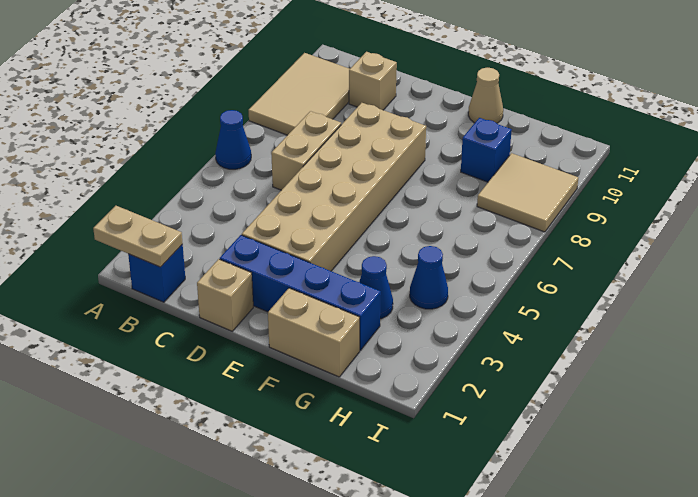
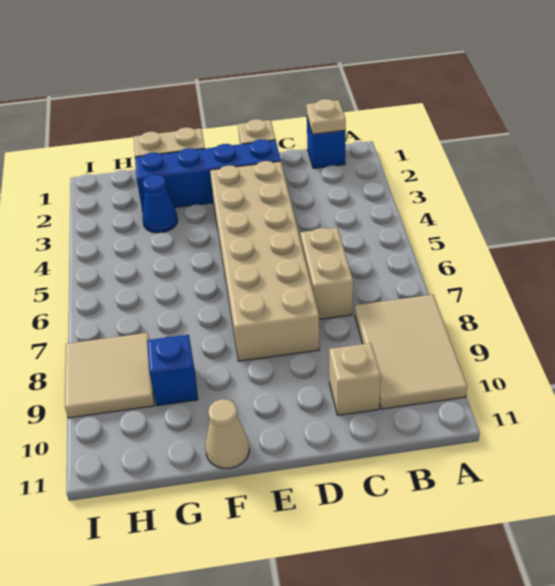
tan plate A1:B1 level 2 -> tan plate B1 level 2
blue cone A6 level 1 -> none
blue cone H4 level 1 -> none

